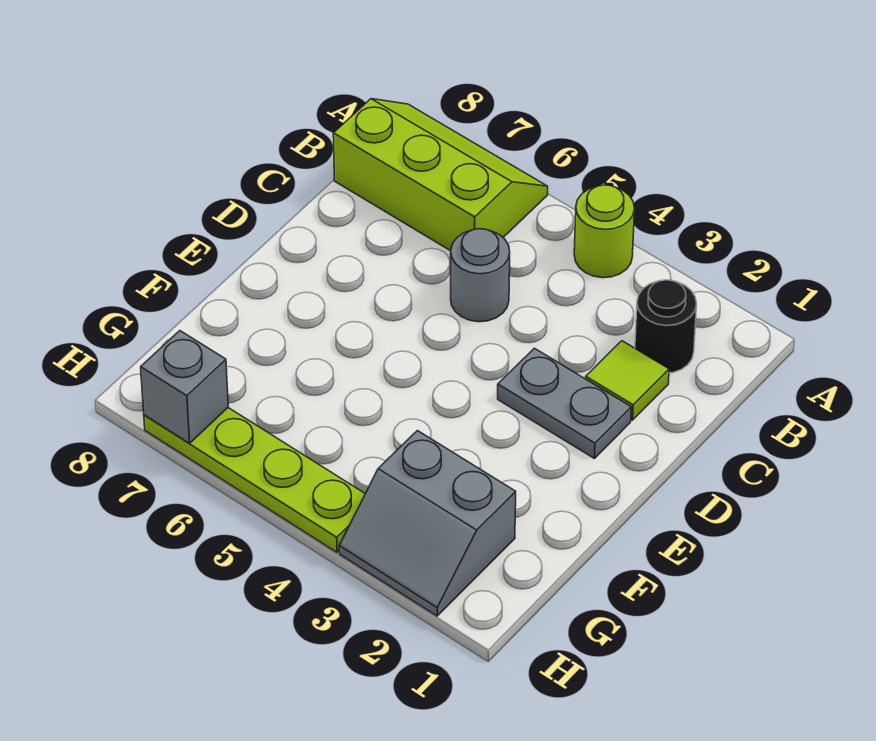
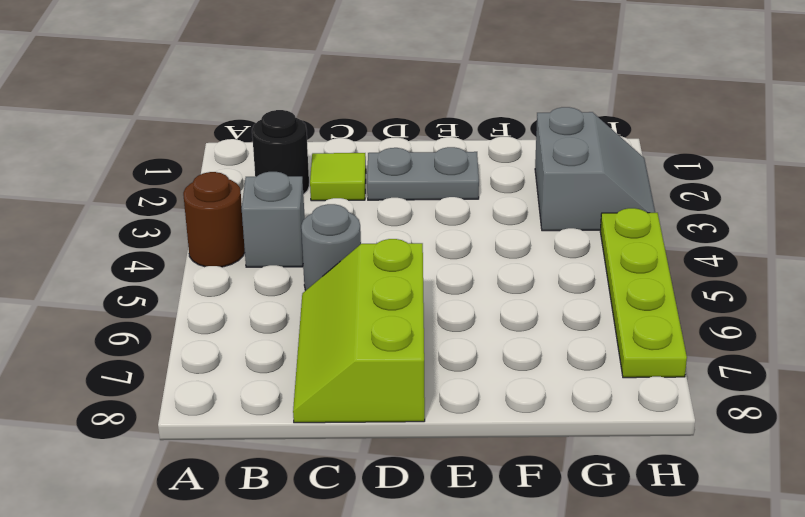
lime round brick A4 level 1 -> brown round brick A4 level 1
lime slope A6:B8 level 1 top B -> lime slope C6:D8 level 1 top D
grey plate D2:D3 level 1 -> grey plate D2:E2 level 1
grey brick H7 level 2 -> grey brick B4 level 1

